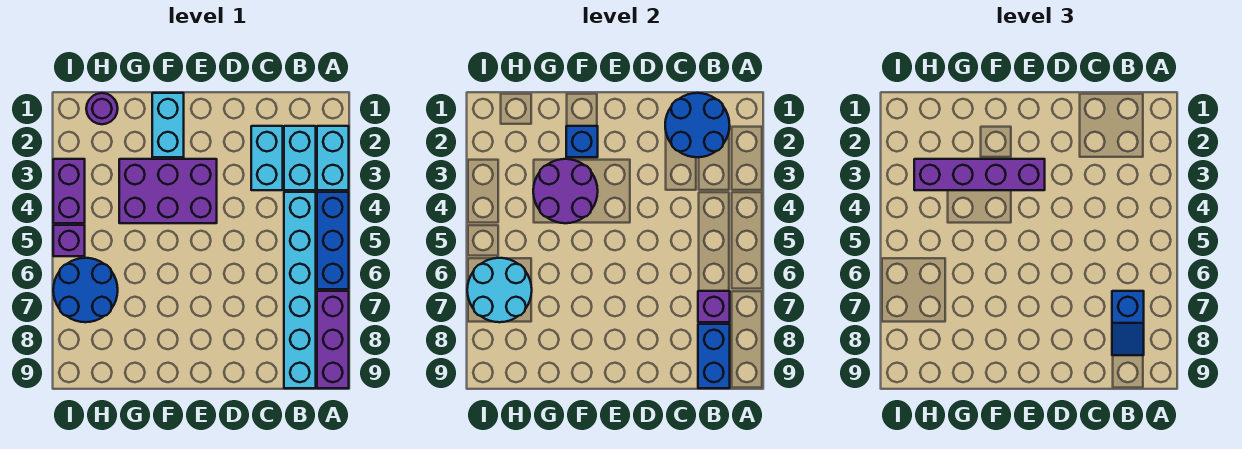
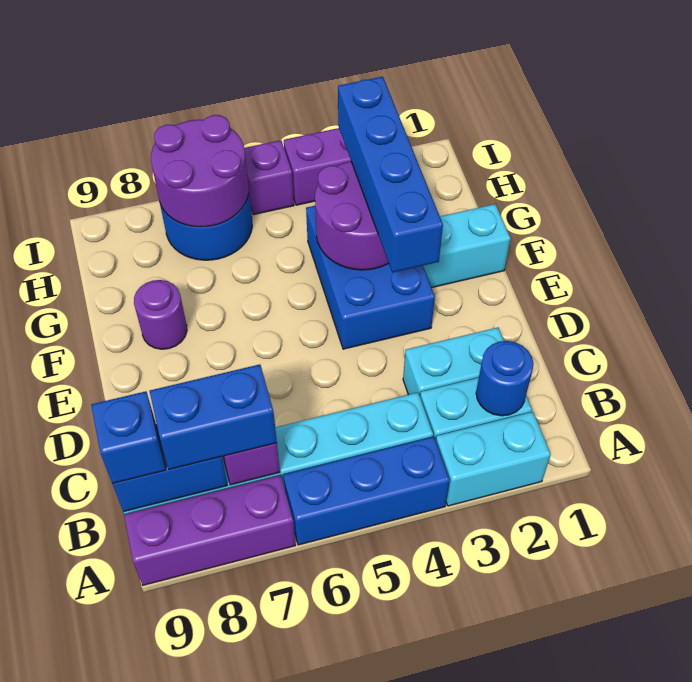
blue round brick B1:C2 level 2 -> blue round brick B2 level 2
blue slope B7:B8 level 3 top 7 -> blue brick B7:B8 level 3
purple brick E3:G4 level 1 -> blue brick E3:G4 level 1
purple brick E3:H3 level 3 -> blue brick E3:H3 level 3
blue brick F2 level 2 -> blue brick B9 level 3
purple round brick H1 level 1 -> purple round brick F8 level 1
cyan round brick H6:I7 level 2 -> purple round brick H6:I7 level 2

